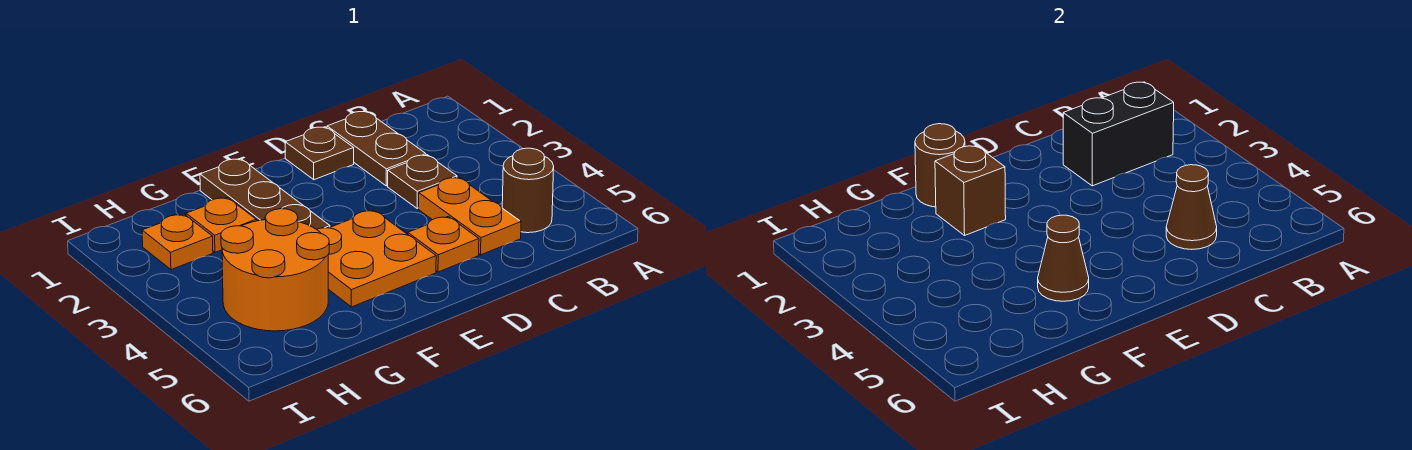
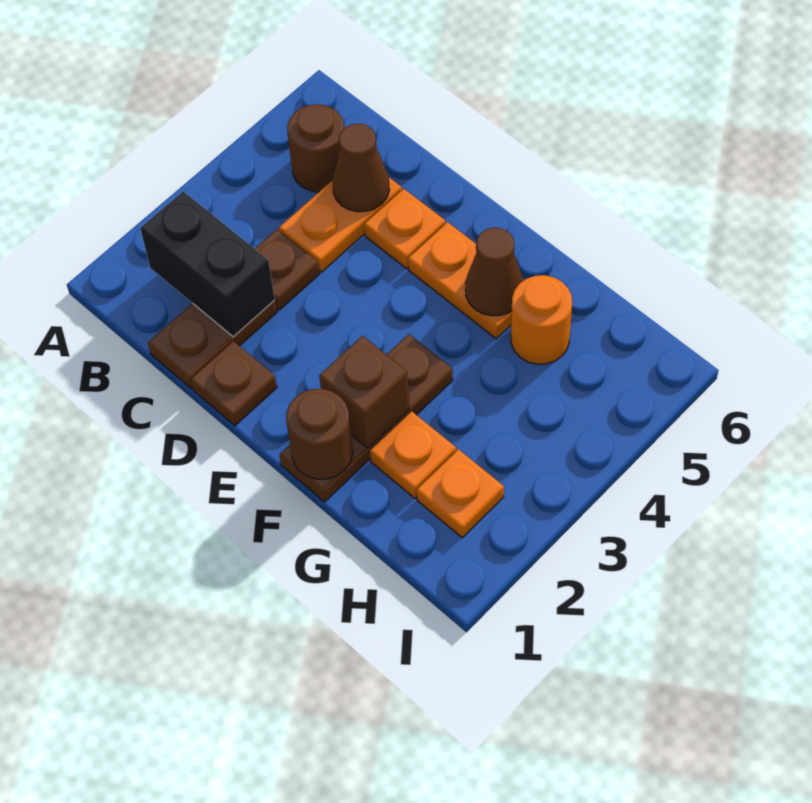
orange plate E4:F5 level 1 -> orange plate E5:F5 level 1
orange round brick G4:H5 level 1 -> orange round brick G5 level 1

